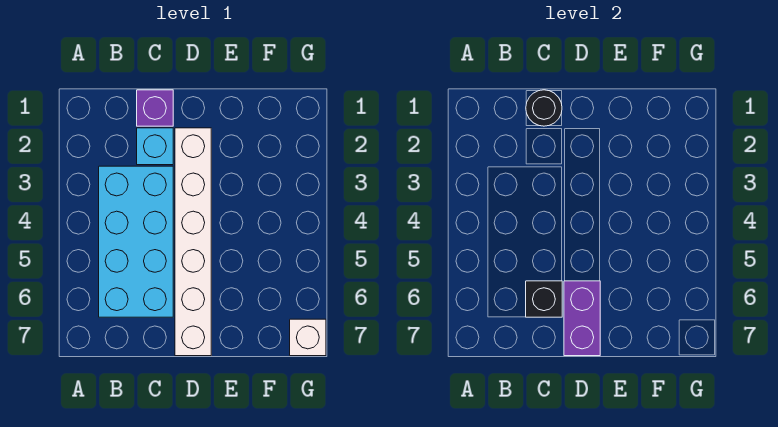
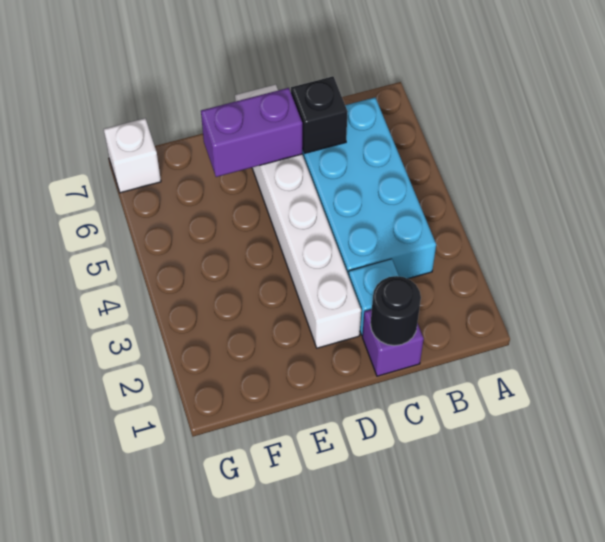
purple brick D6:D7 level 2 -> purple brick D6:E6 level 2

